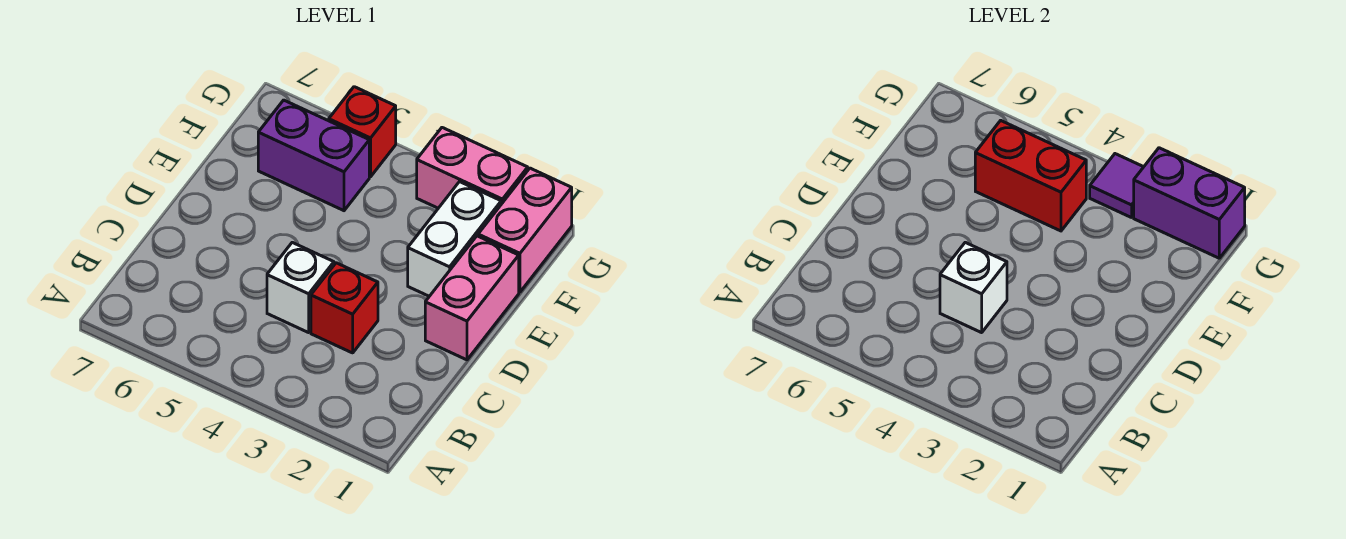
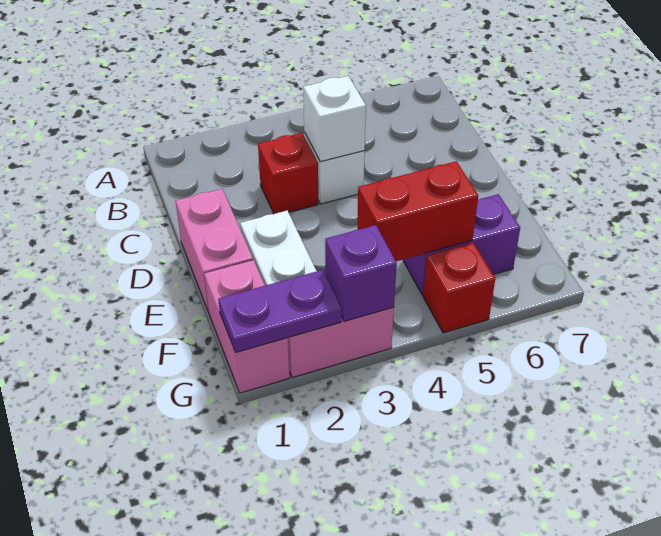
purple brick G1:G2 level 2 -> purple plate G1:G2 level 2
purple tile G3 level 2 -> purple brick G3 level 2

